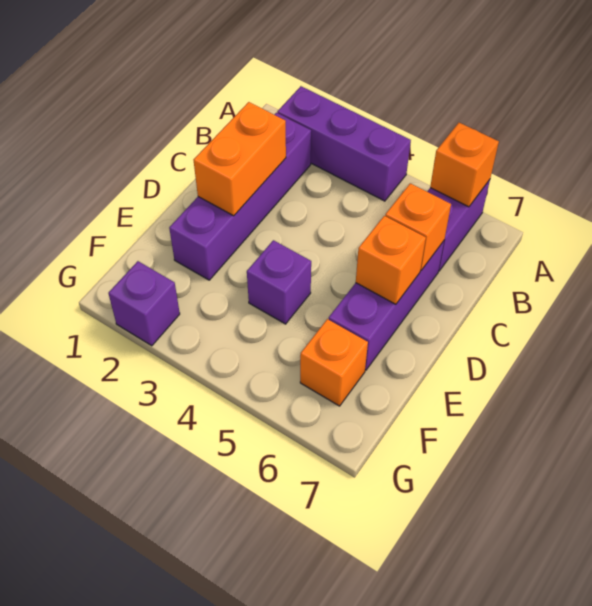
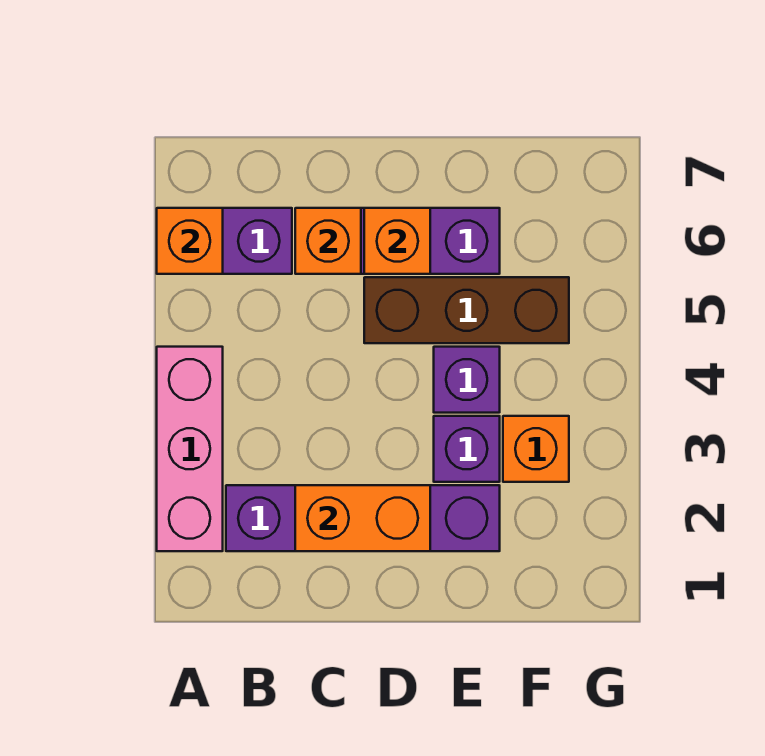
purple brick A2:A4 level 1 -> pink brick A2:A4 level 1
none -> brown brick D5:F5 level 1
orange brick F6 level 1 -> orange brick F3 level 1
purple brick G2 level 1 -> purple brick E3 level 1

